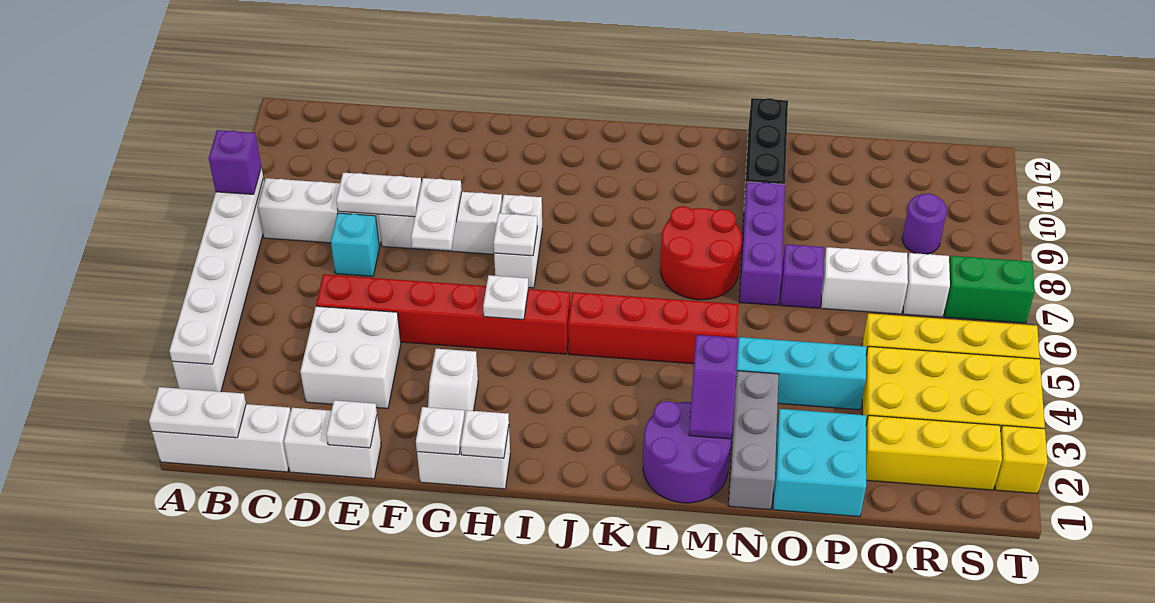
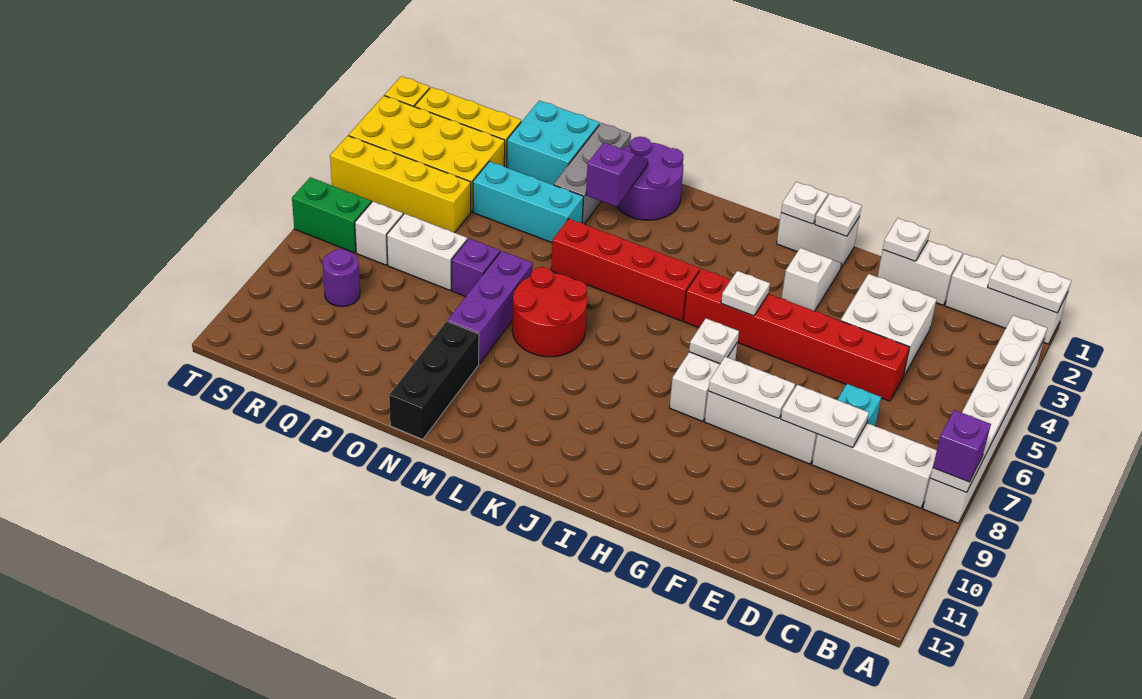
white plate F7:F8 level 2 -> white plate F8:G8 level 2

